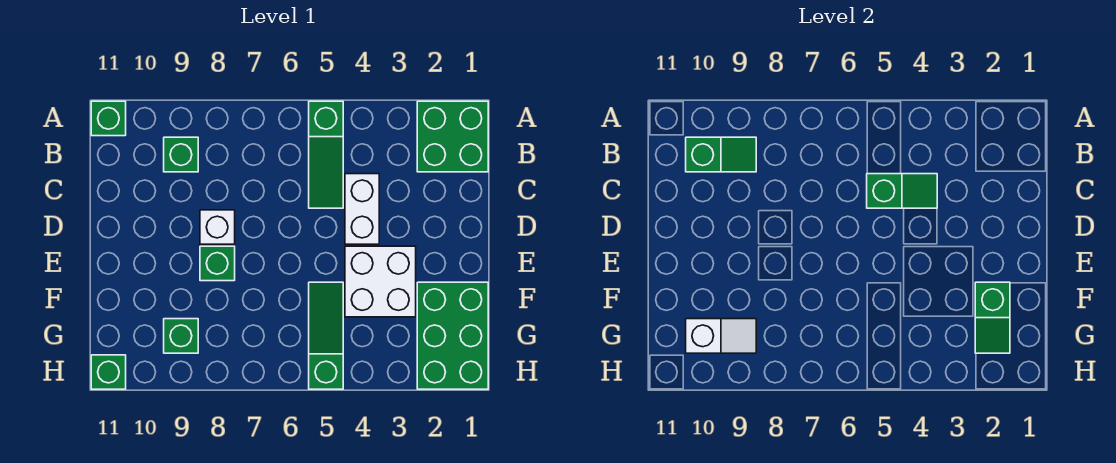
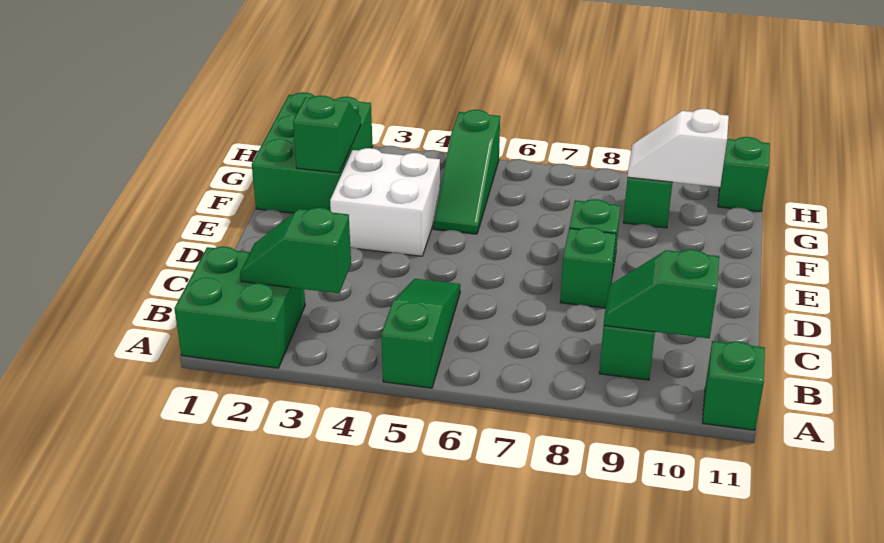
white brick C4:D4 level 1 -> none
green slope C4:C5 level 2 top 5 -> green slope B2:B3 level 2 top 3
white brick D8 level 1 -> green brick D8 level 1

